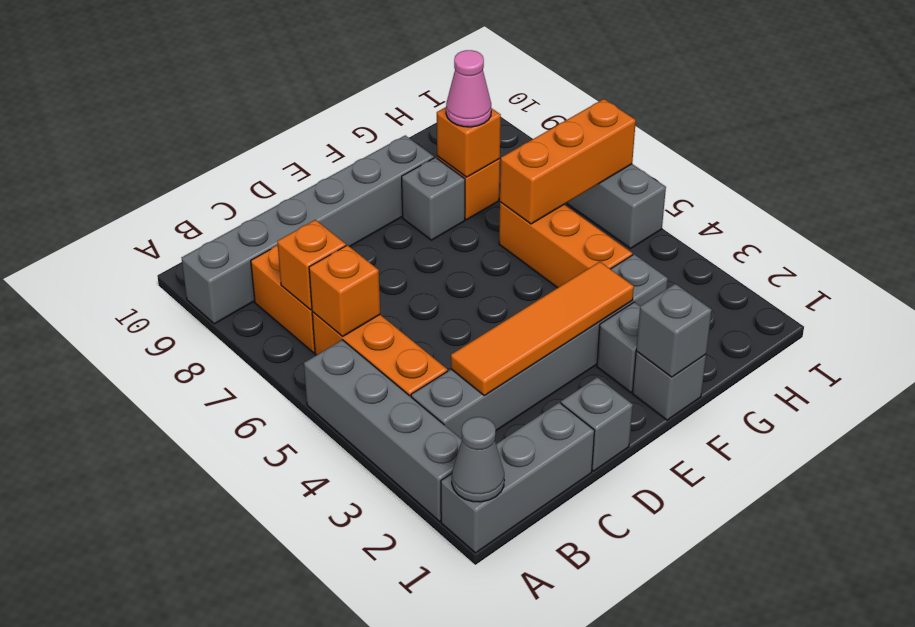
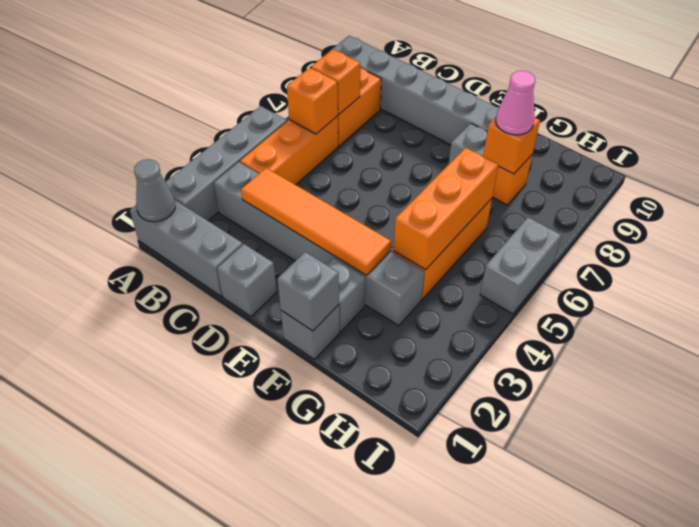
orange brick G6:I6 level 2 -> orange brick G4:G6 level 2

